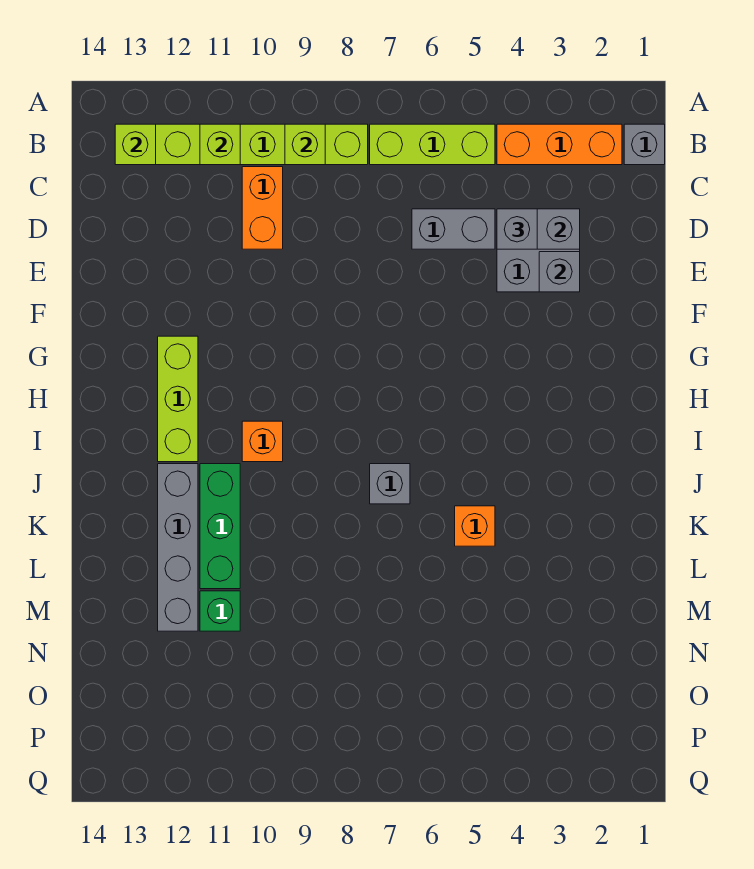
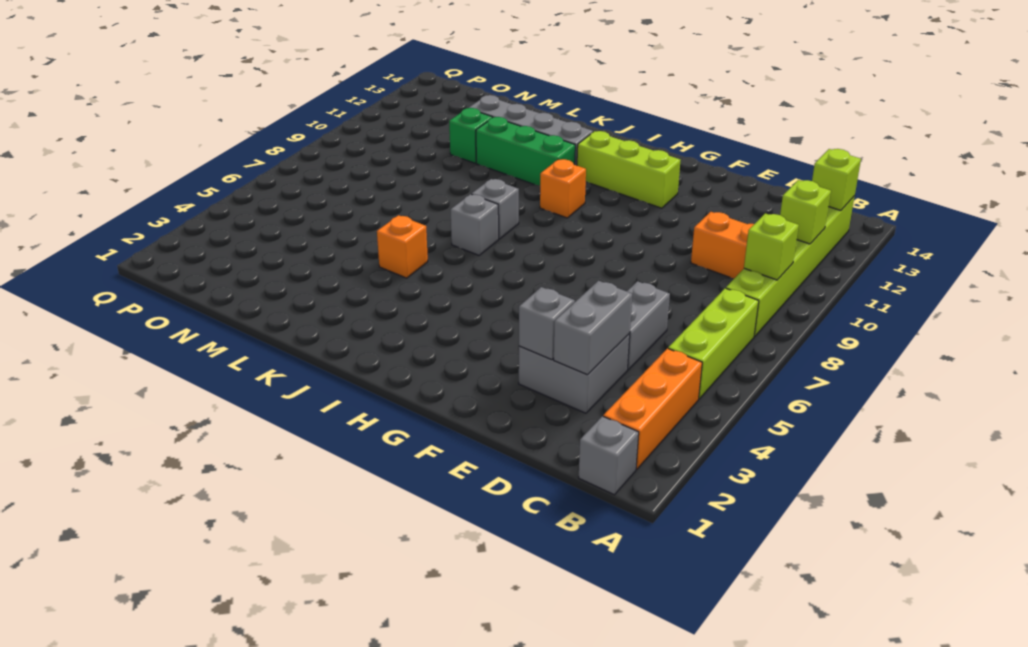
grey brick D4 level 3 -> grey brick J8 level 1

